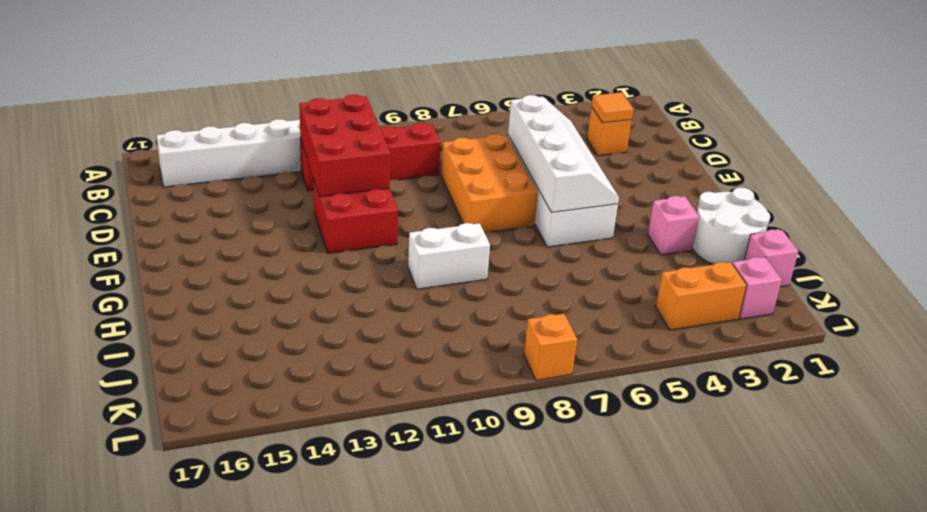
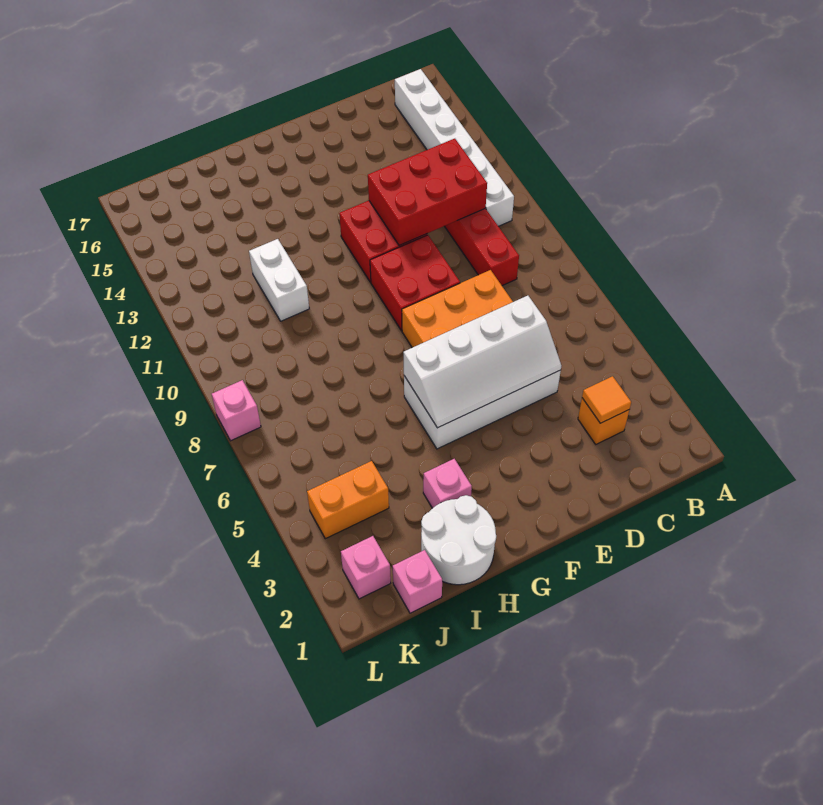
none -> red brick E9:F10 level 1
white brick H9:H10 level 1 -> white brick I11:I12 level 1
orange brick K3:K4 level 1 -> orange brick J4:K4 level 1
orange brick L8 level 1 -> pink brick L8 level 1

